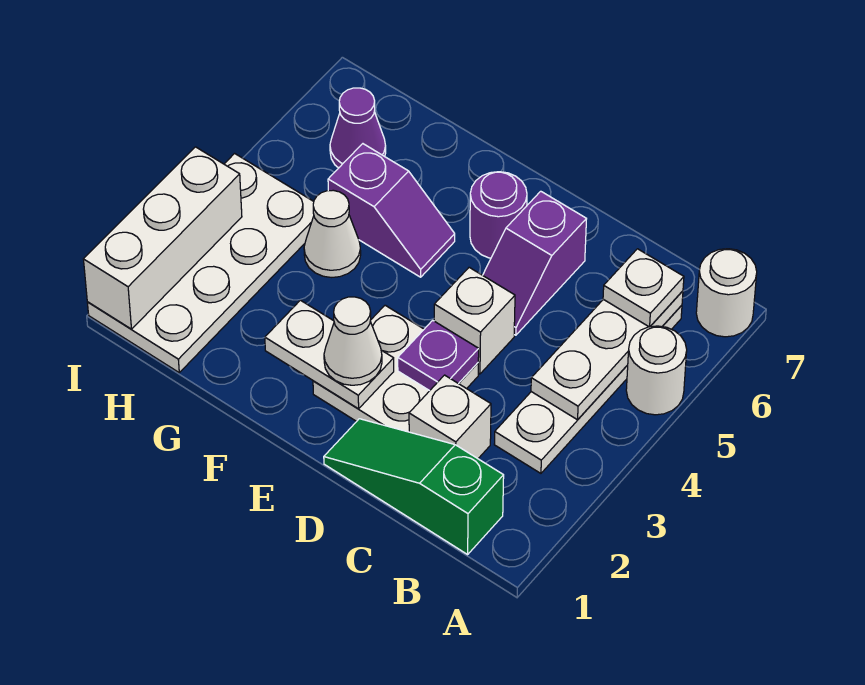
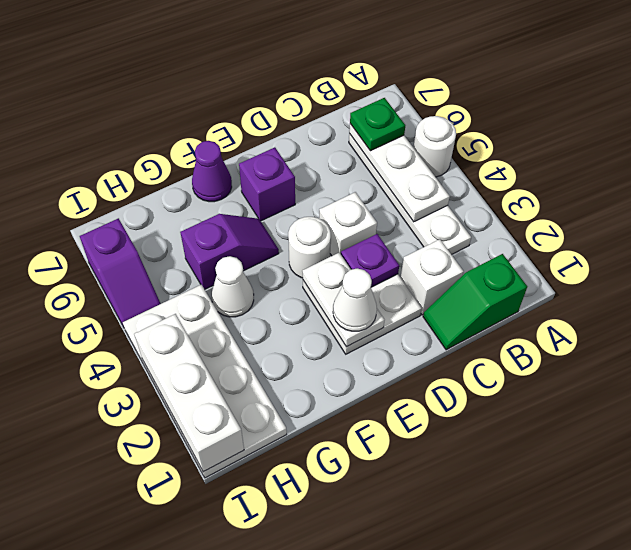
white round brick A7 level 1 -> white round brick E4 level 1
green slope B1:D1 level 1 top B -> green slope B1:C1 level 1 top B
white plate B6 level 3 -> green plate B6 level 3
purple slope D5:D6 level 1 top 6 -> purple slope I5:I6 level 1 top 6
white plate E2:F2 level 2 -> white plate E2:E3 level 2
purple round brick E6 level 1 -> purple brick E6 level 1
purple cone H6 level 1 -> purple cone F7 level 1

